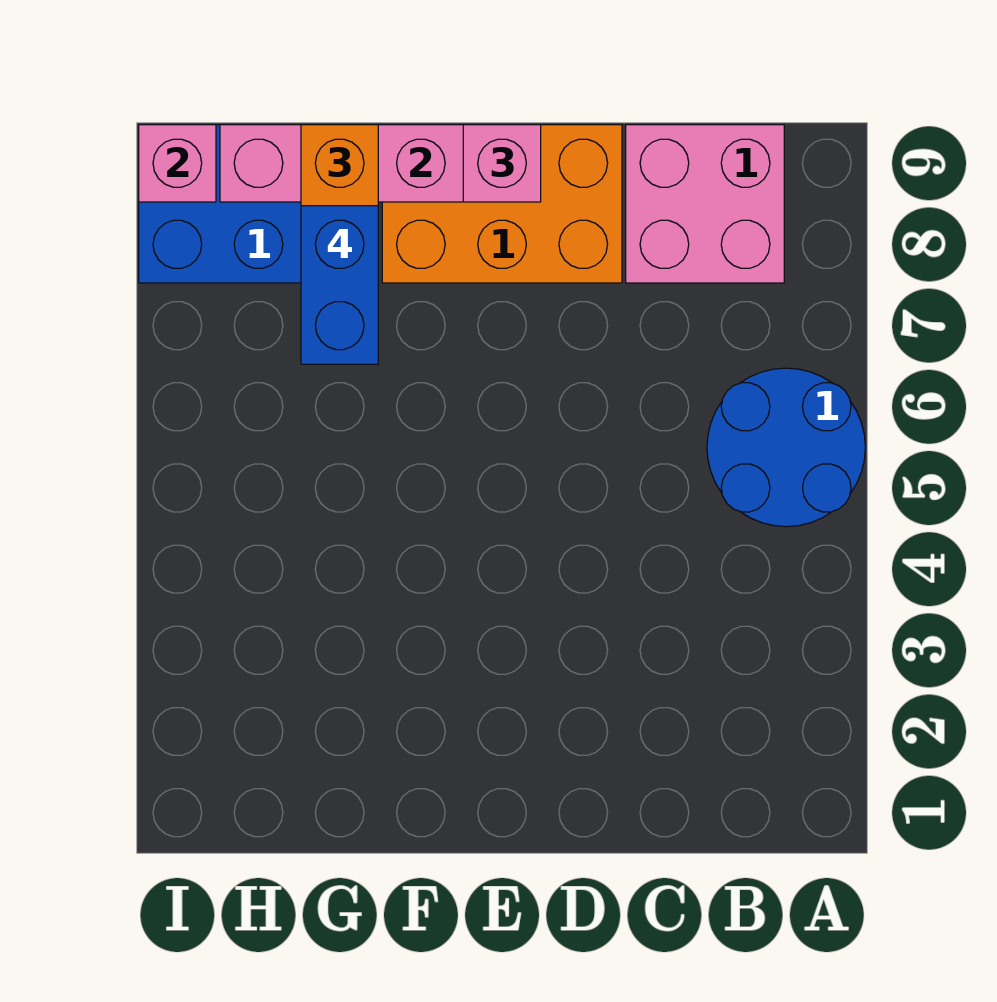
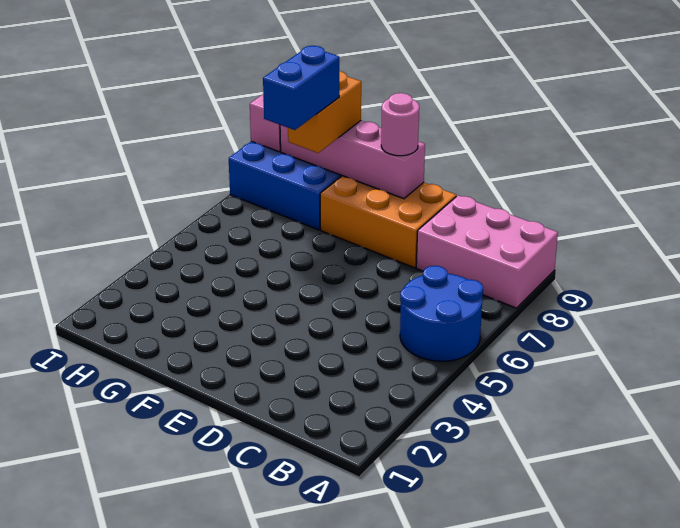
pink brick B8:C9 level 1 -> pink brick A8:C9 level 1
pink brick E9 level 3 -> pink round brick E9 level 3

